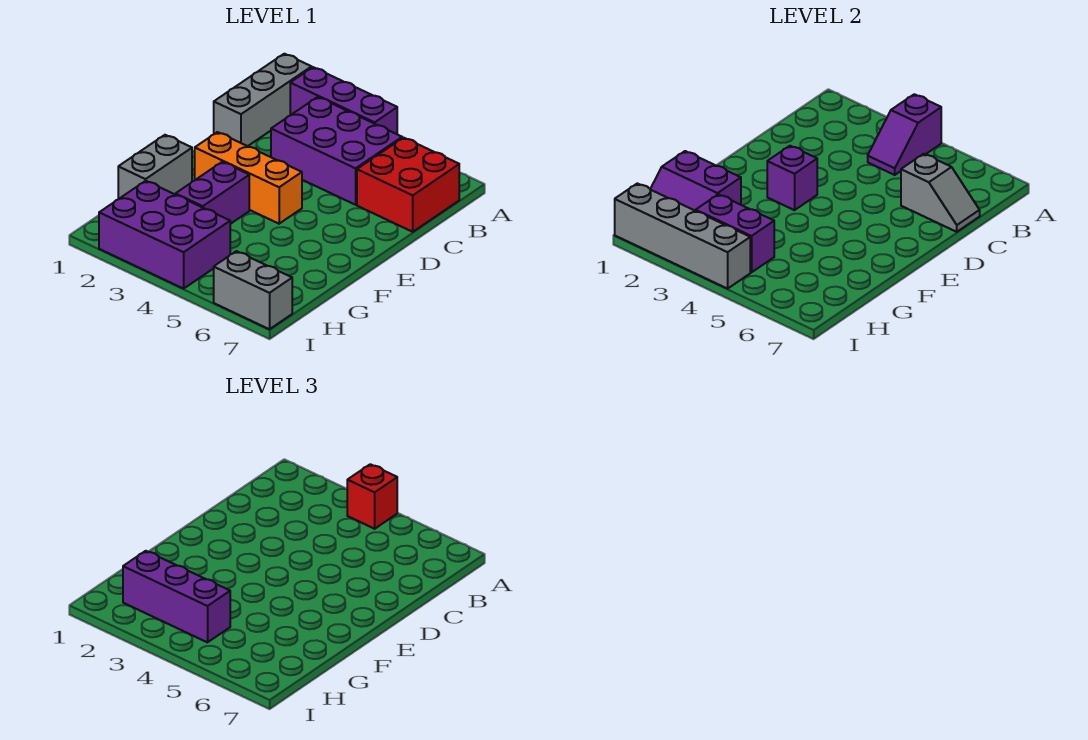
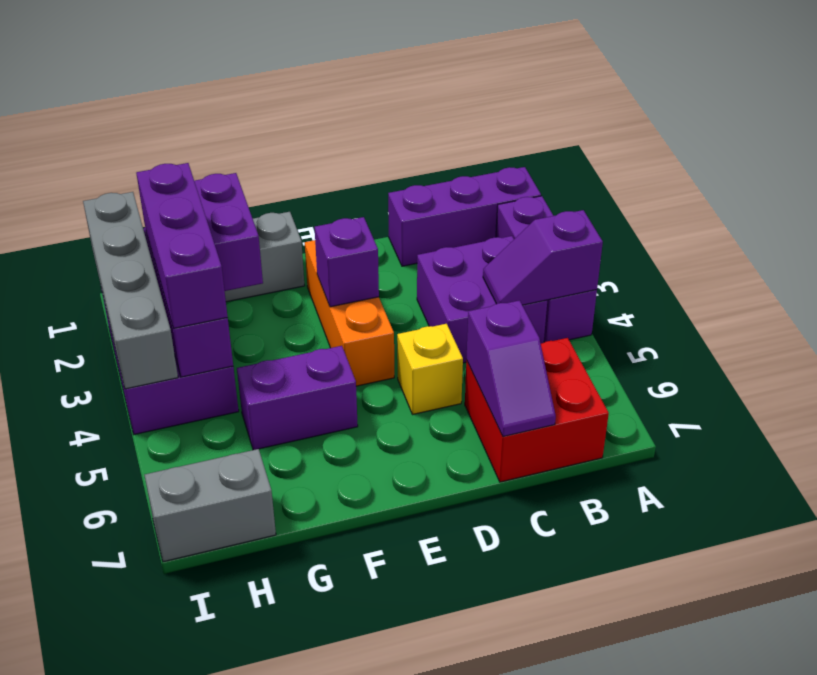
grey brick A1:C1 level 1 -> purple brick A1:C1 level 1
red brick A4 level 3 -> none
purple brick B3:C5 level 1 -> purple brick B3:C4 level 1
grey slope C6:C7 level 2 top 6 -> purple slope C6:C7 level 2 top 6
none -> yellow brick D5 level 1
purple brick F3:G3 level 1 -> purple brick F5:G5 level 1
grey brick I6:I7 level 1 -> grey brick H7:I7 level 1

